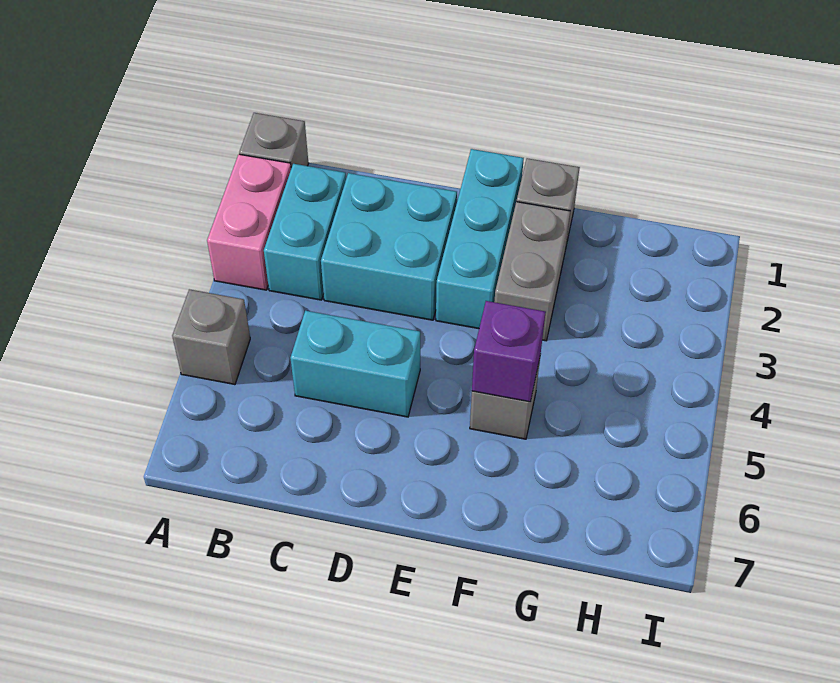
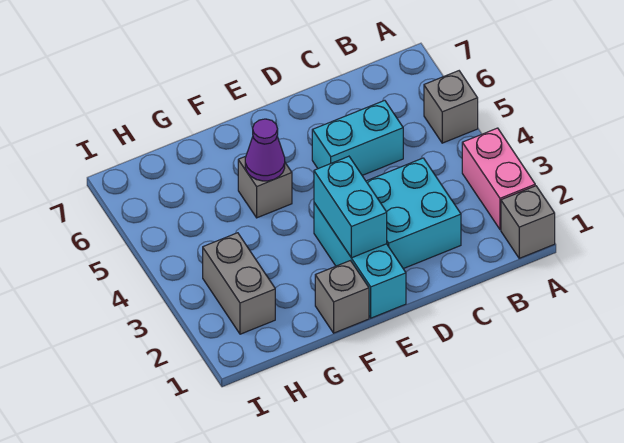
cyan brick B2:B3 level 1 -> cyan brick E2:E3 level 2
grey brick F2:F3 level 1 -> grey brick H2:H3 level 1
purple brick F5 level 2 -> purple cone F5 level 2

